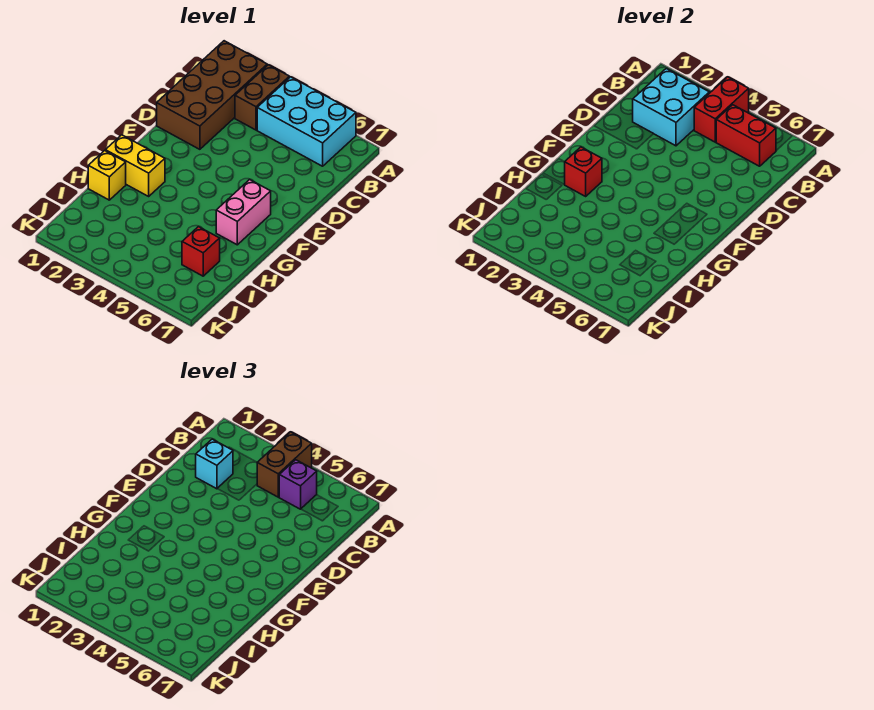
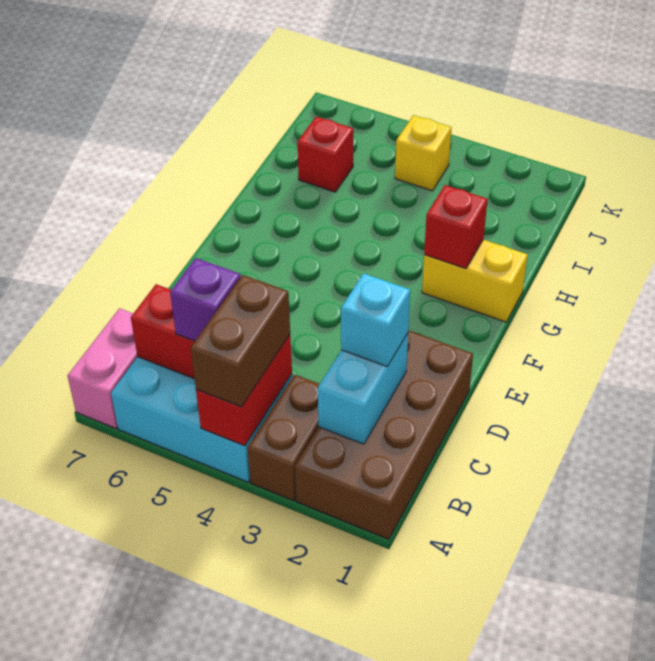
cyan brick B2:C3 level 2 -> cyan brick B2:C2 level 2
pink brick F6:G6 level 1 -> pink brick A7:B7 level 1
yellow brick H1 level 1 -> yellow brick J4 level 1

